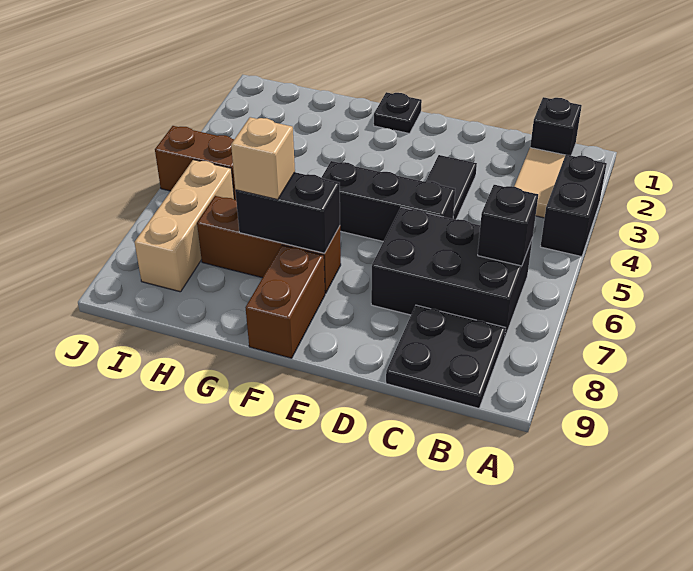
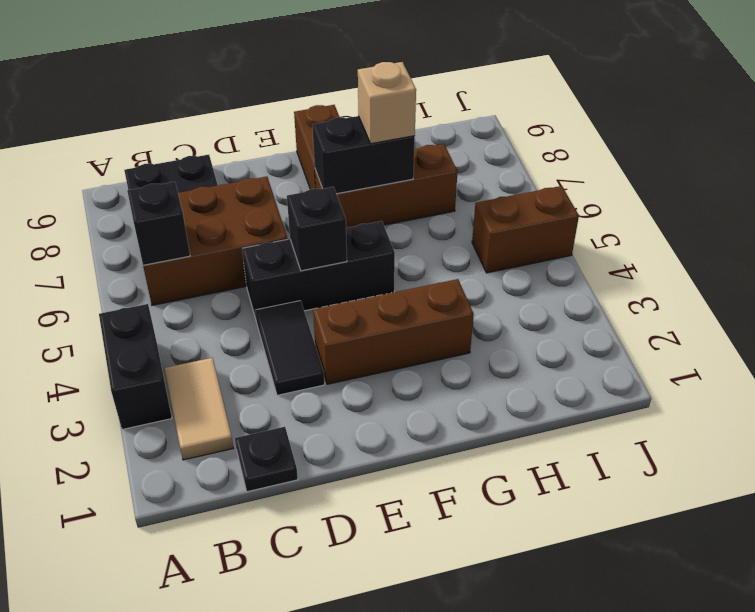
black brick B1 level 1 -> black brick E5 level 2
black brick B6:D7 level 1 -> brown brick B6:D7 level 1
none -> brown brick E3:G3 level 1
black plate F1 level 1 -> black plate C1 level 1
tan brick I6:I8 level 1 -> none

